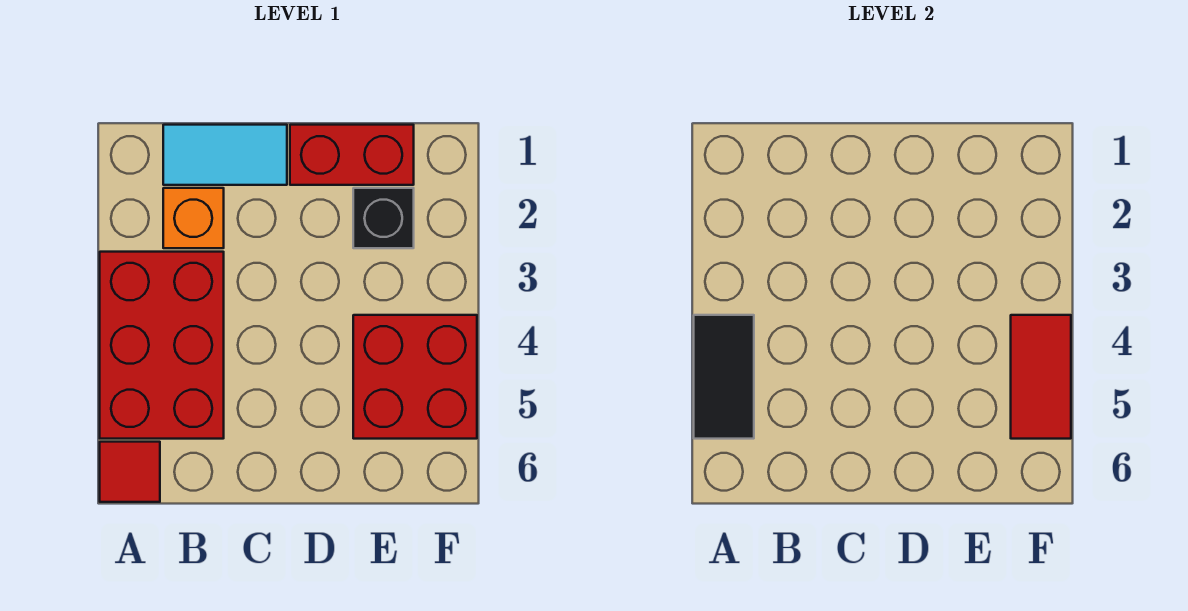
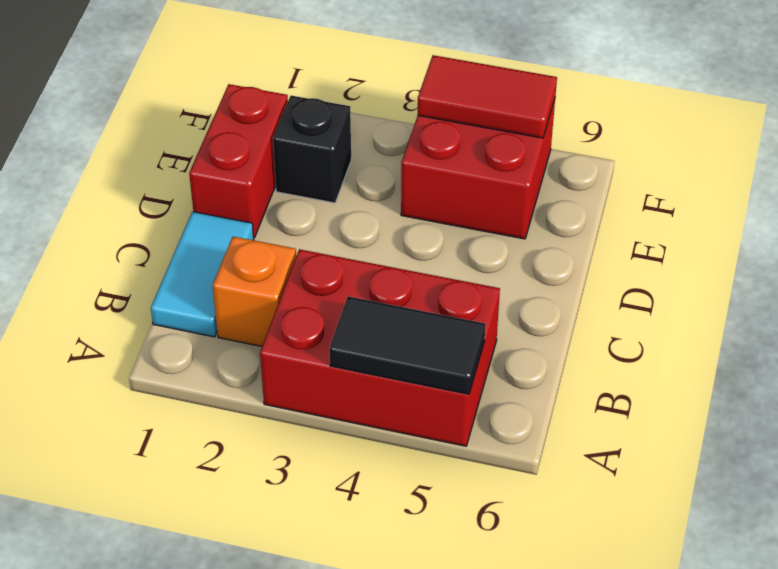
red tile A6 level 1 -> none

